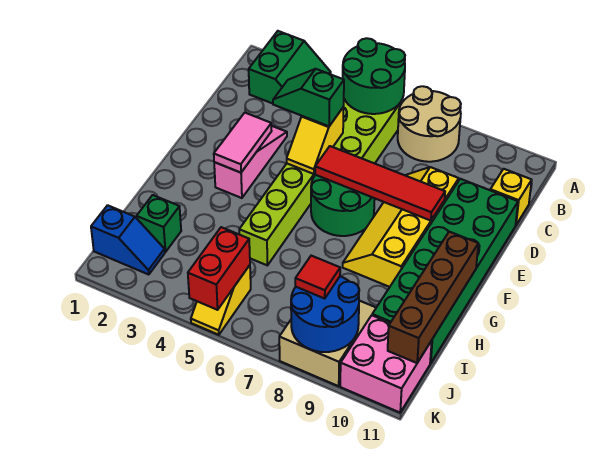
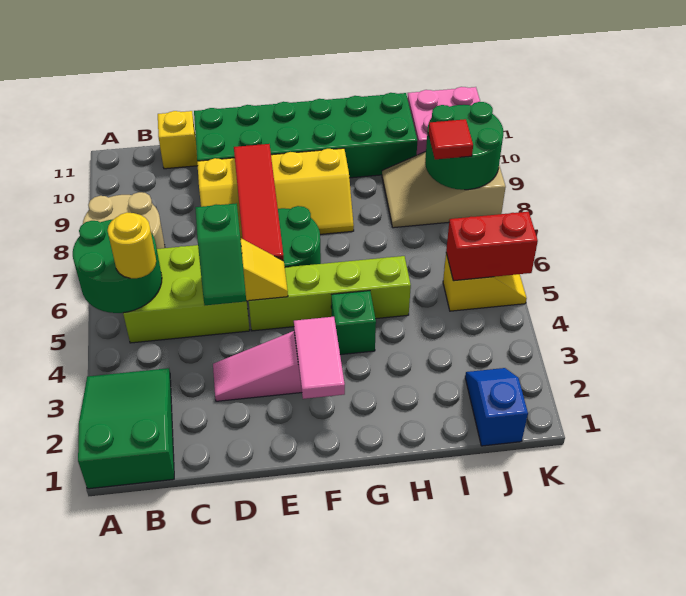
green slope A2:B3 level 1 top 2 -> green slope A1:B3 level 1 top 1
none -> yellow round brick B5 level 3
pink tile E3:F3 level 2 -> pink tile F2:F3 level 2
brown brick G11:J11 level 2 -> none
green brick I2 level 1 -> green brick G4 level 1
blue round brick J8:K9 level 2 -> green round brick J8:K9 level 2

